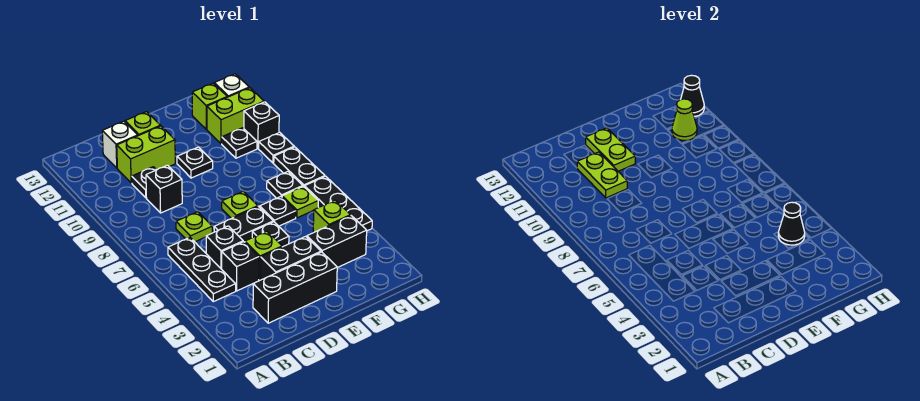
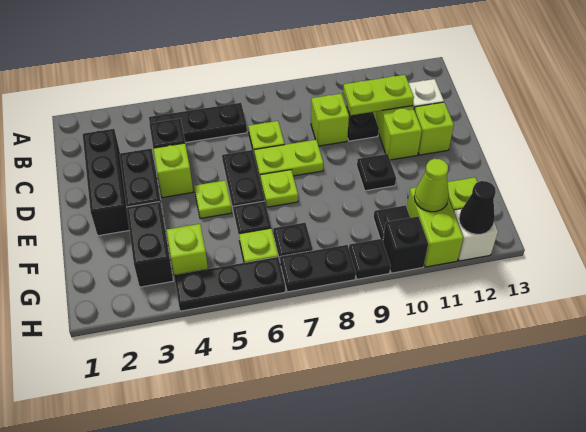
black brick C5 level 1 -> none
black brick C9 level 1 -> lime brick C9 level 1
lime plate D11:D12 level 2 -> lime plate D7:D8 level 1
black plate E5 level 1 -> lime plate E5 level 1
black cone G4 level 2 -> none

